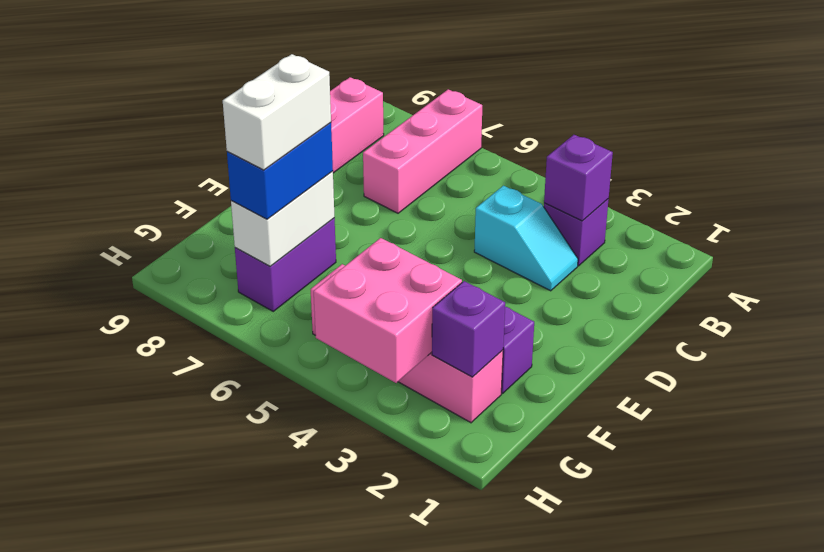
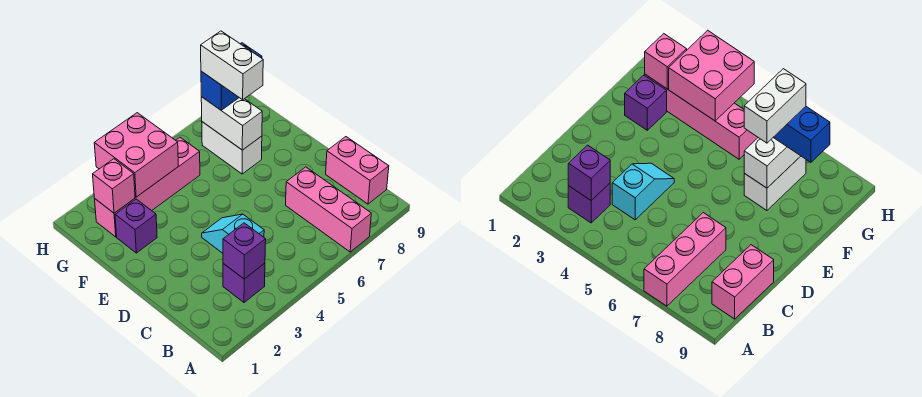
cyan slope C3:C4 level 1 top 4 -> cyan slope C4:D4 level 1 top C
purple brick F7:G7 level 1 -> white brick F7:G7 level 1
blue brick F7:G7 level 3 -> blue brick G7:G8 level 3
purple brick G2 level 2 -> pink brick G2 level 2

